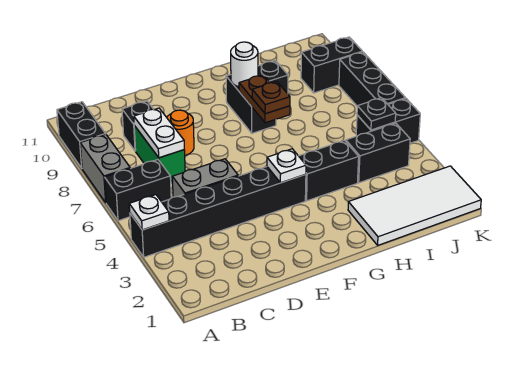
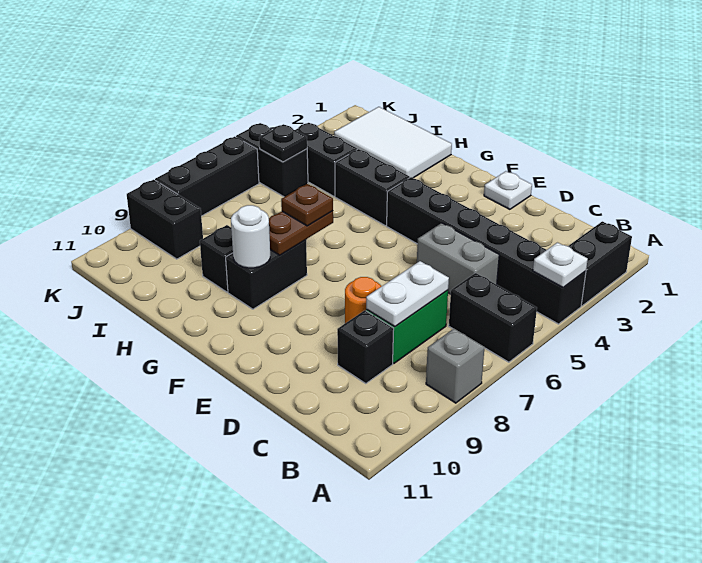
grey brick A7:A8 level 1 -> grey brick A8 level 1
black brick A9:A10 level 1 -> black brick A2:A3 level 1
white plate F4 level 2 -> white plate E1 level 1
white tile H1:K2 level 1 -> white tile H1:J2 level 1

